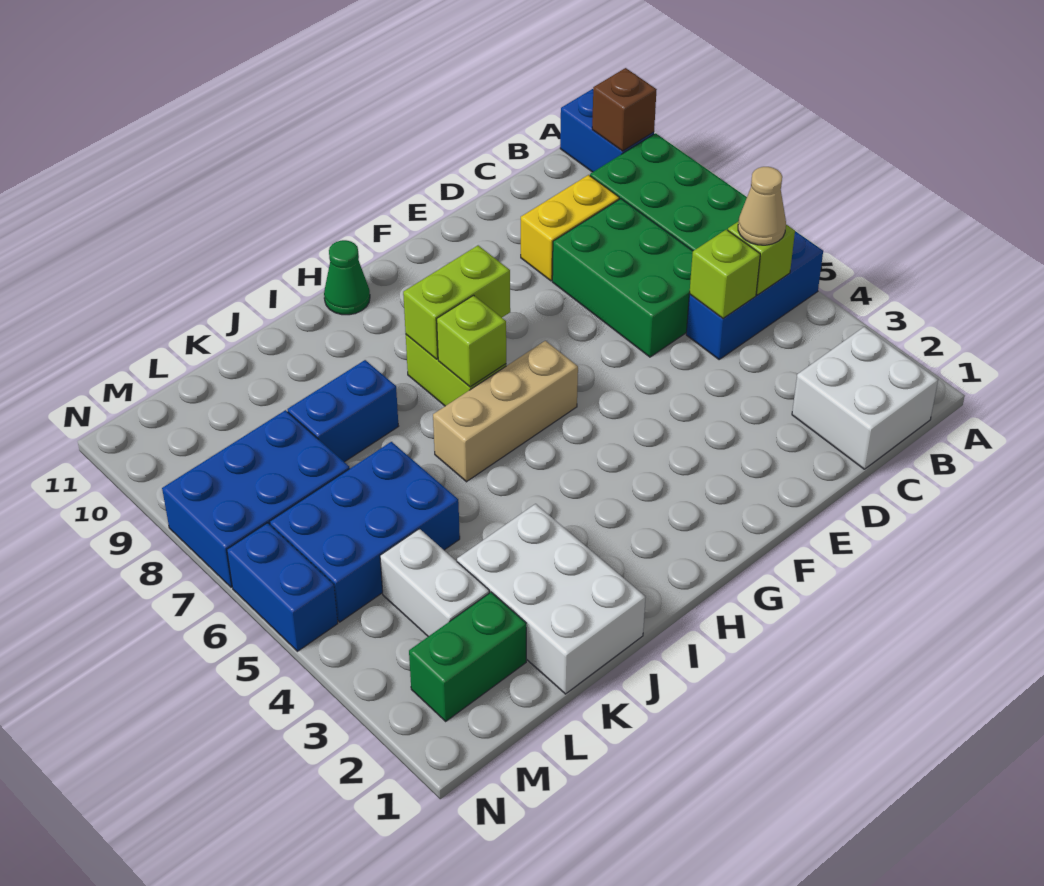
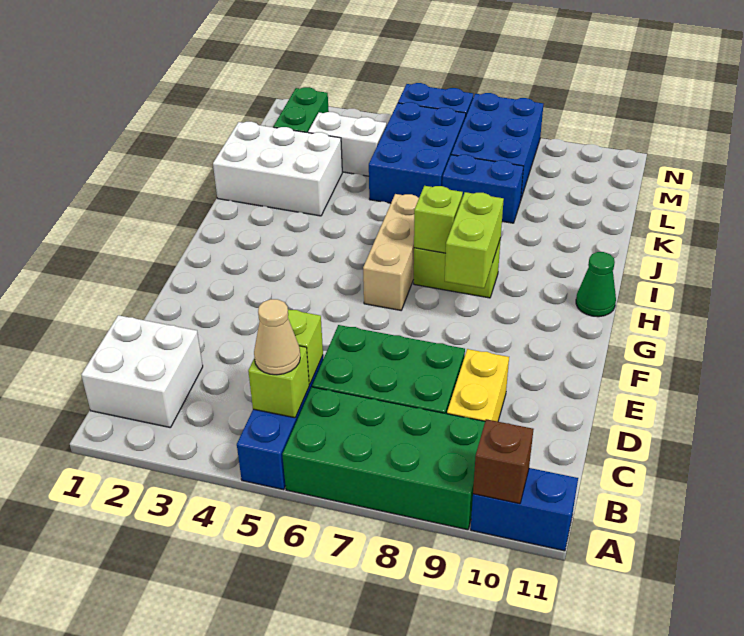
blue brick J8:K8 level 1 -> blue brick K7:K8 level 1

